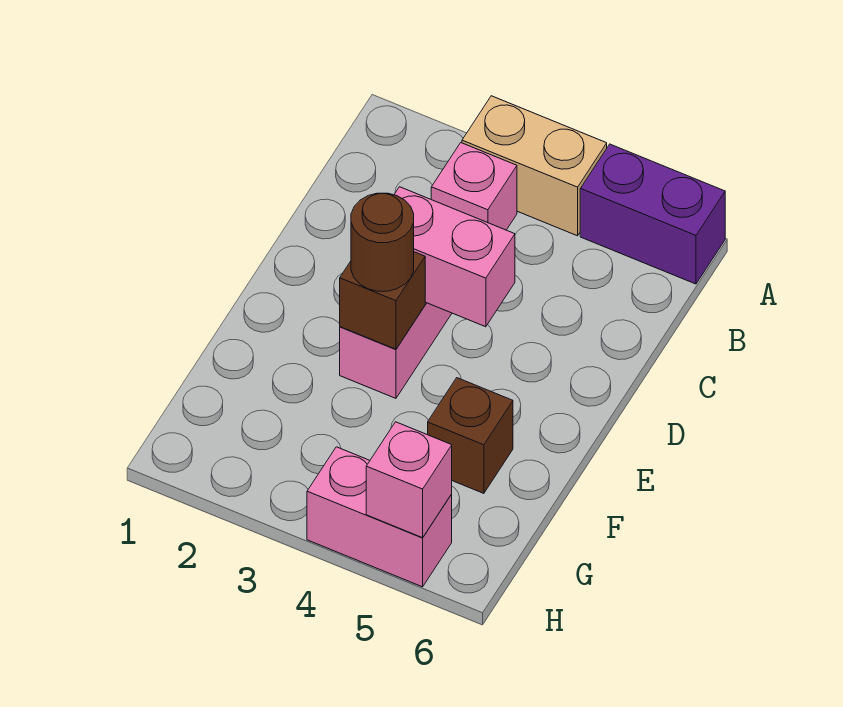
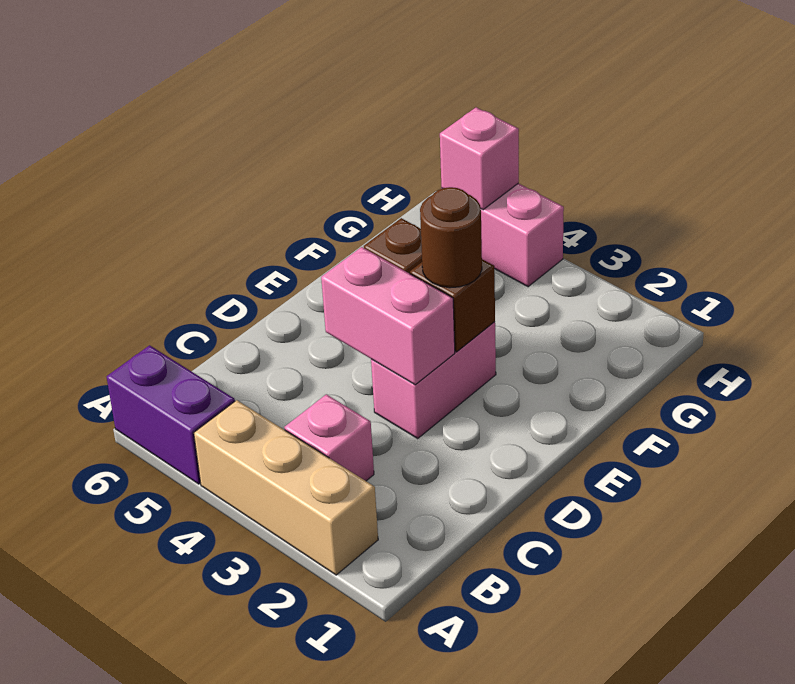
tan brick A3:A4 level 1 -> tan brick A2:A4 level 1

